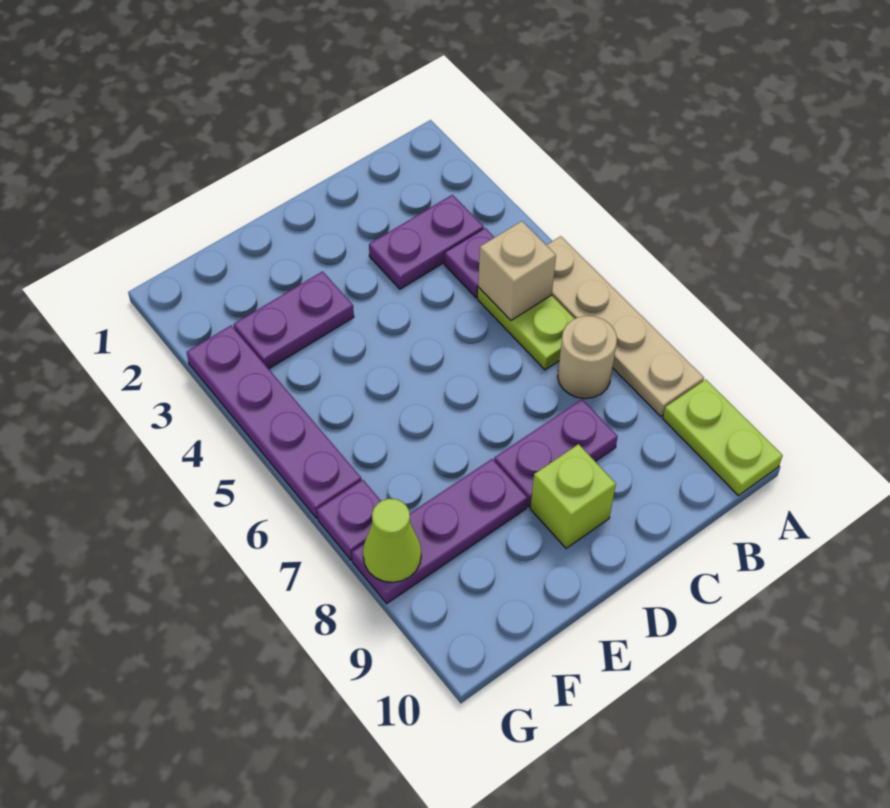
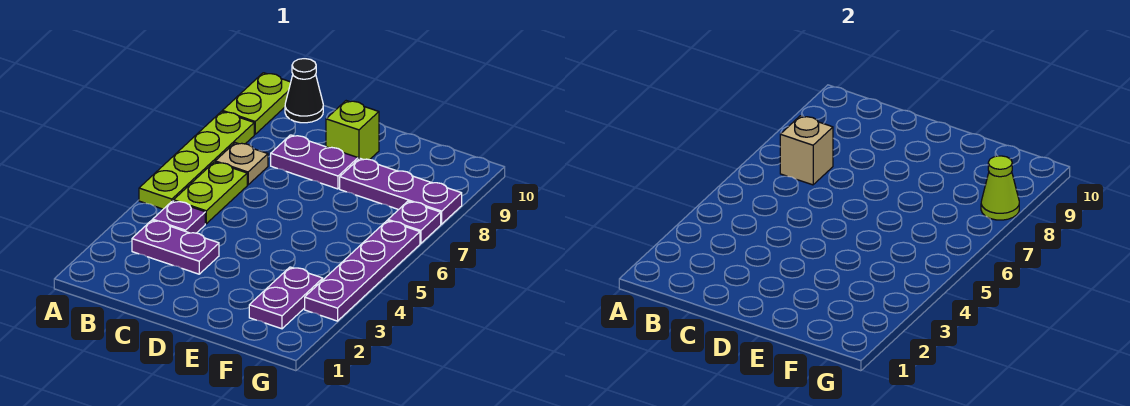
tan plate A5:A8 level 1 -> lime plate A5:A8 level 1
tan brick B5 level 2 -> tan brick B7 level 2
tan round brick B7 level 1 -> tan plate B7 level 1
none -> black cone B10 level 1
purple plate E3:F3 level 1 -> purple plate F2:F3 level 1

